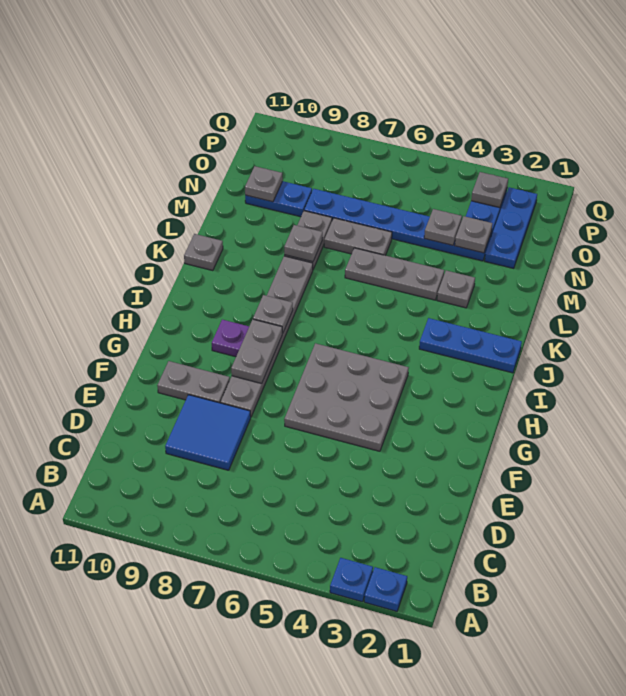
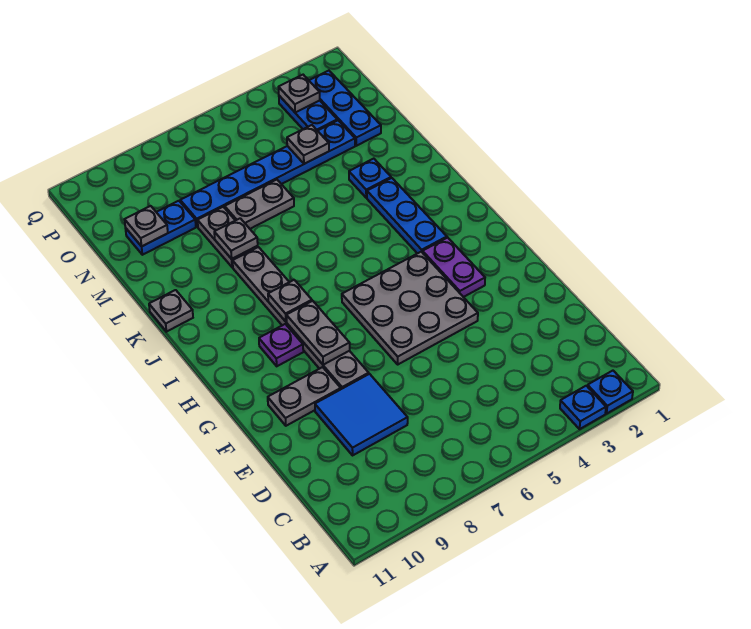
none -> purple plate G3:H3 level 1
blue plate J1:J3 level 1 -> blue plate I3:K3 level 1
grey plate L3 level 1 -> blue plate L3 level 1
grey plate L4:L6 level 1 -> none
grey plate N3 level 2 -> none

